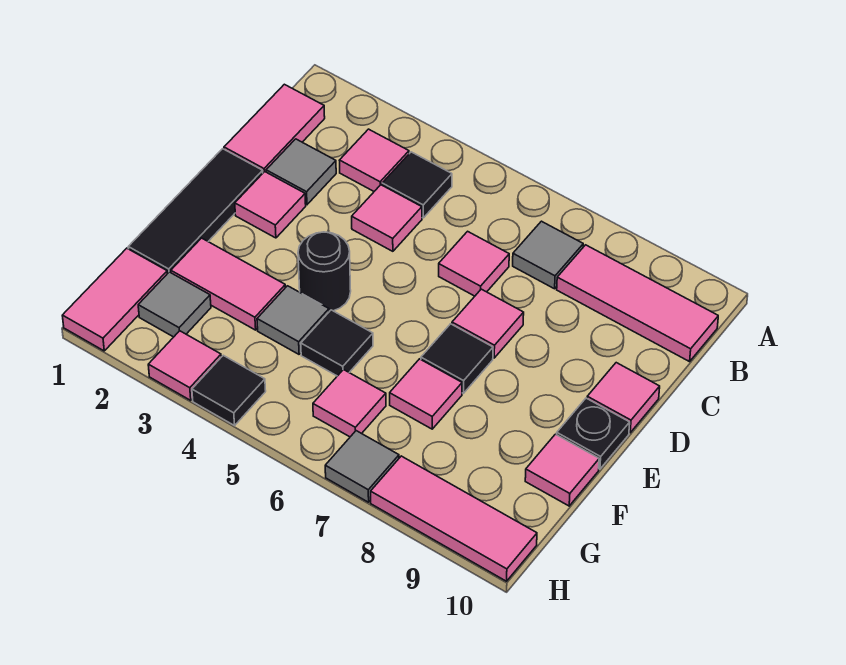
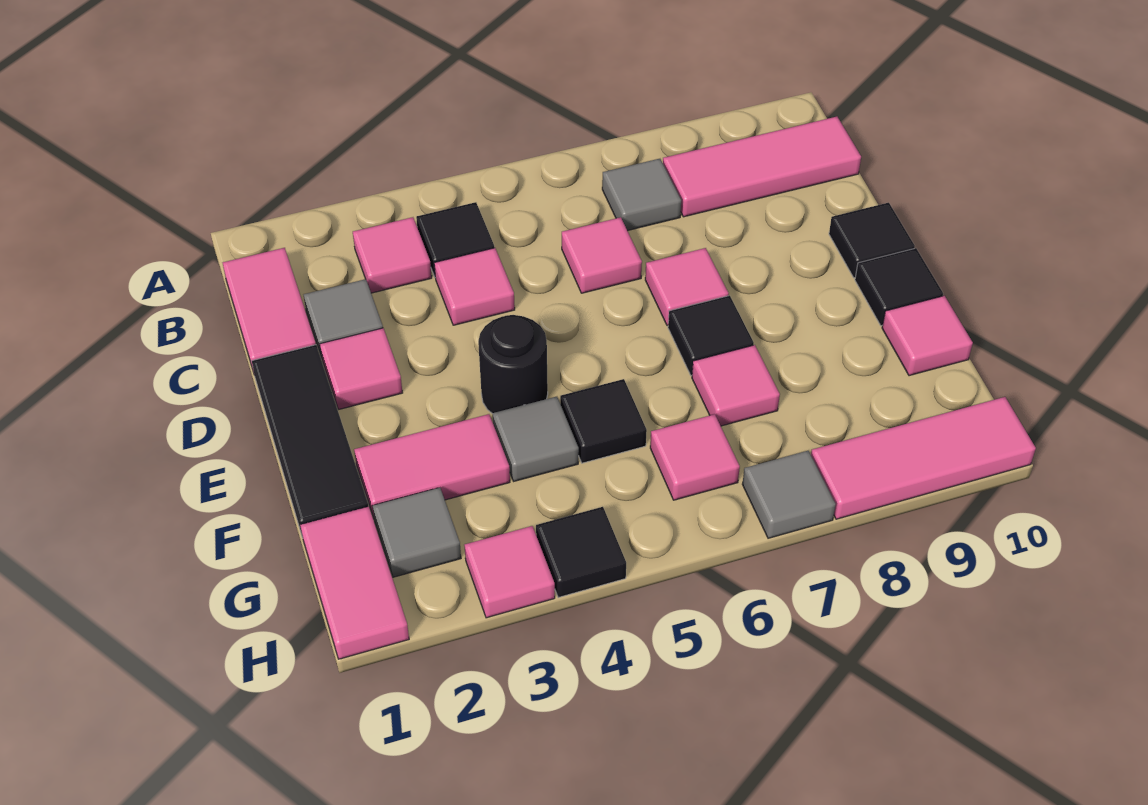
pink tile D10 level 1 -> black tile D10 level 1
black plate E10 level 1 -> black tile E10 level 1

